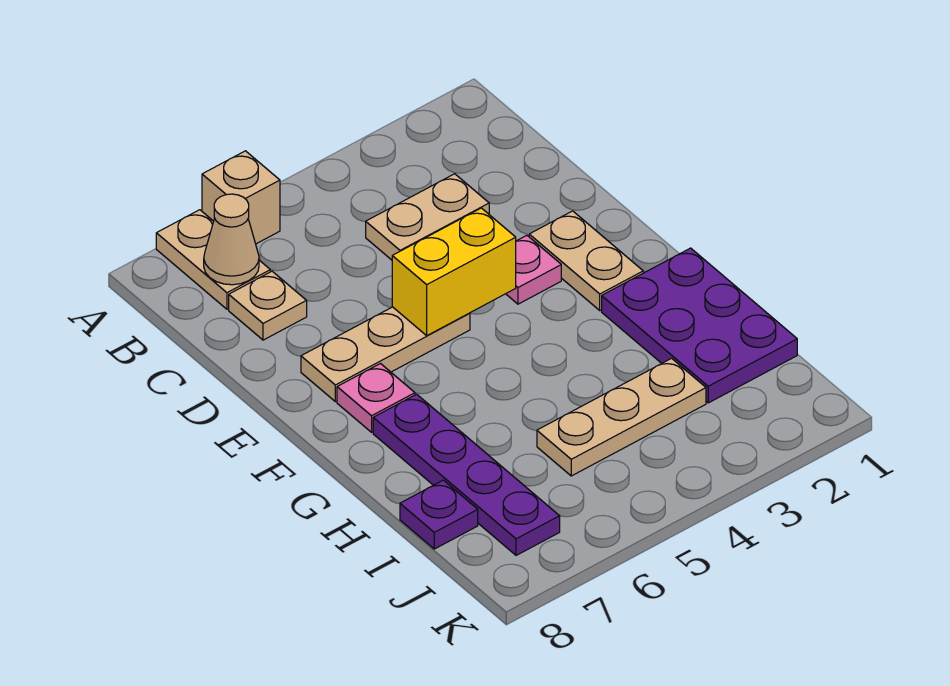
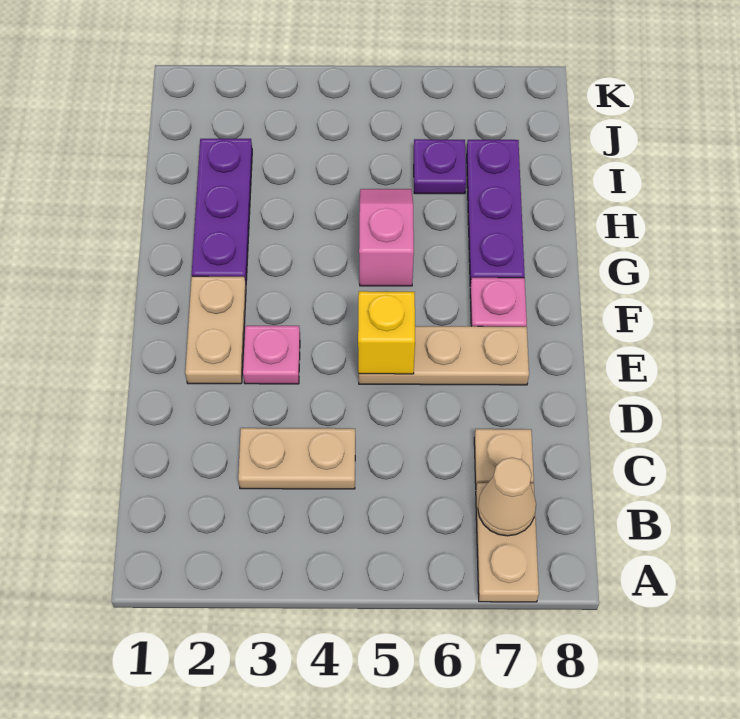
tan brick A6 level 1 -> none
yellow brick E4:E5 level 2 -> yellow brick E5 level 2
purple plate G1:I2 level 1 -> purple plate G2:I2 level 1
none -> pink slope G5:H5 level 1 top G
purple plate G7:J7 level 1 -> purple plate G7:I7 level 1
tan plate I3:I5 level 1 -> none
purple plate I8 level 1 -> purple plate I6 level 1

